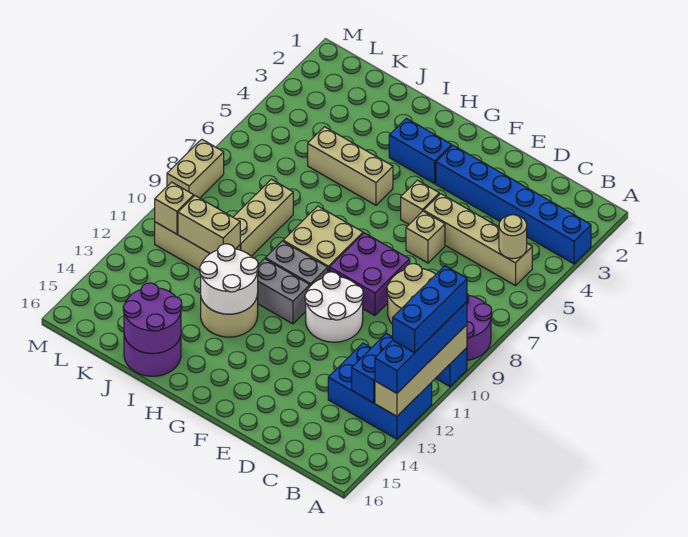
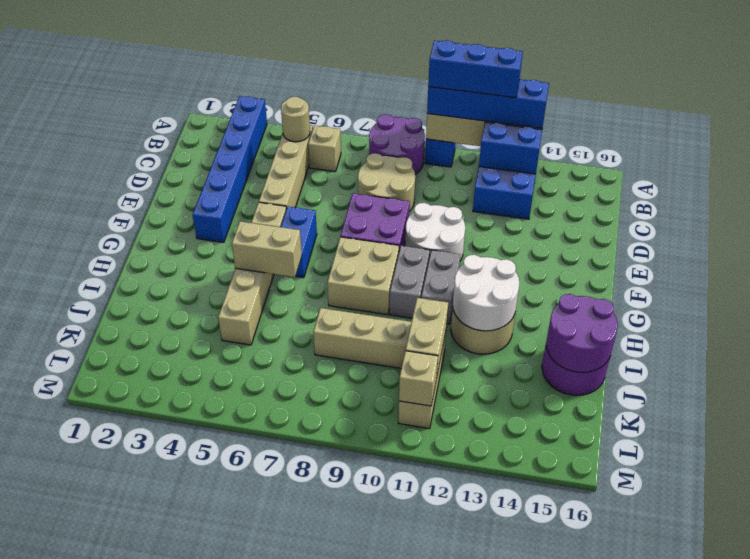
tan brick E6 level 1 -> tan brick B6 level 1
blue brick G3:H3 level 1 -> blue brick F6:G6 level 1
tan brick M8:M9 level 1 -> tan brick H5:H6 level 2

